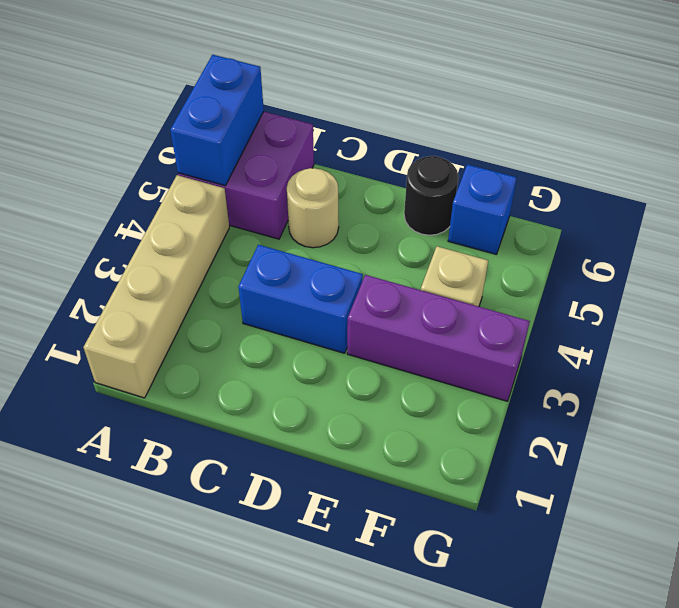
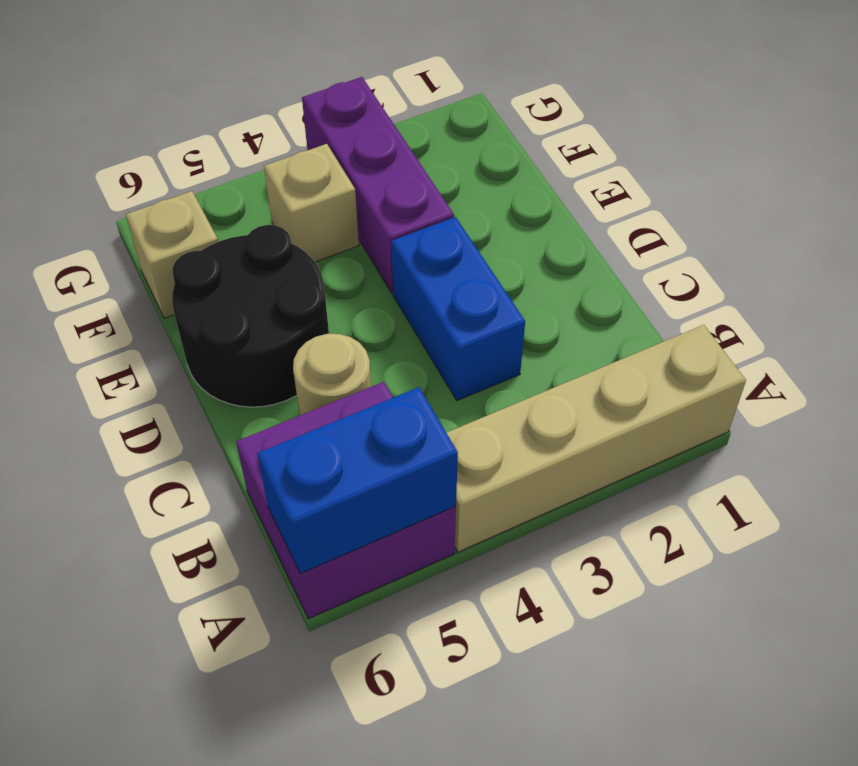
black round brick E6 level 1 -> black round brick D5:E6 level 1
blue brick F6 level 1 -> tan brick F6 level 1

